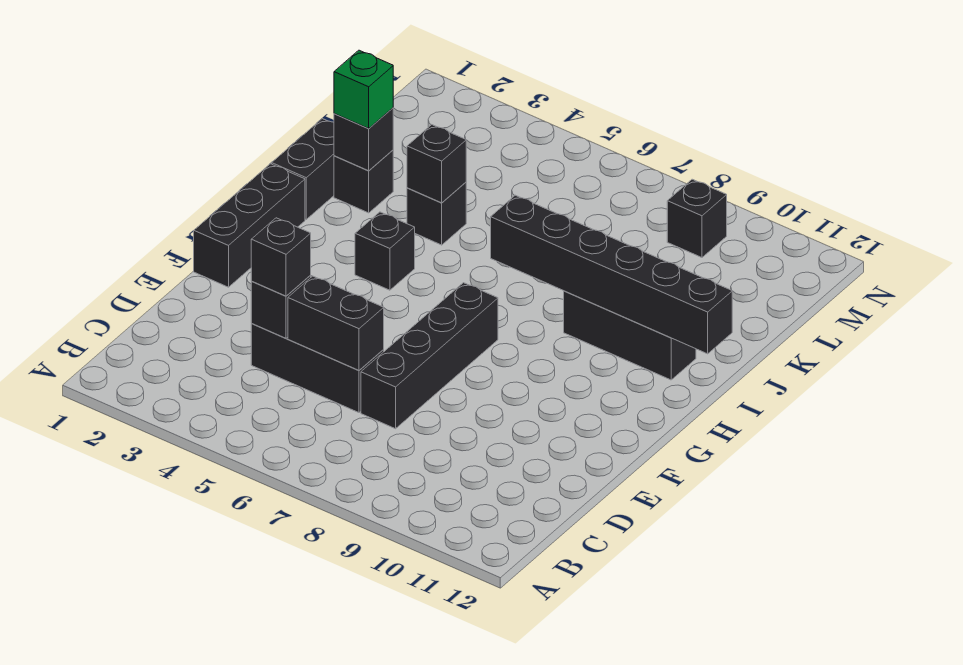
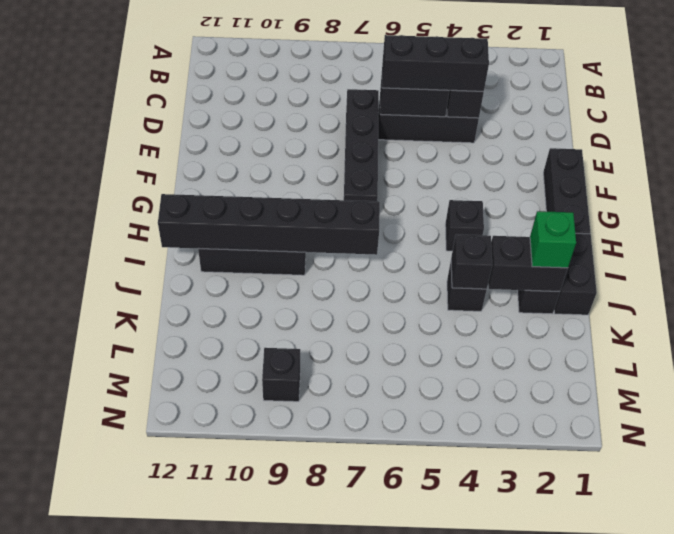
black brick D4 level 3 -> black brick D4:D6 level 3
black brick J2 level 2 -> black brick J2:J3 level 2

